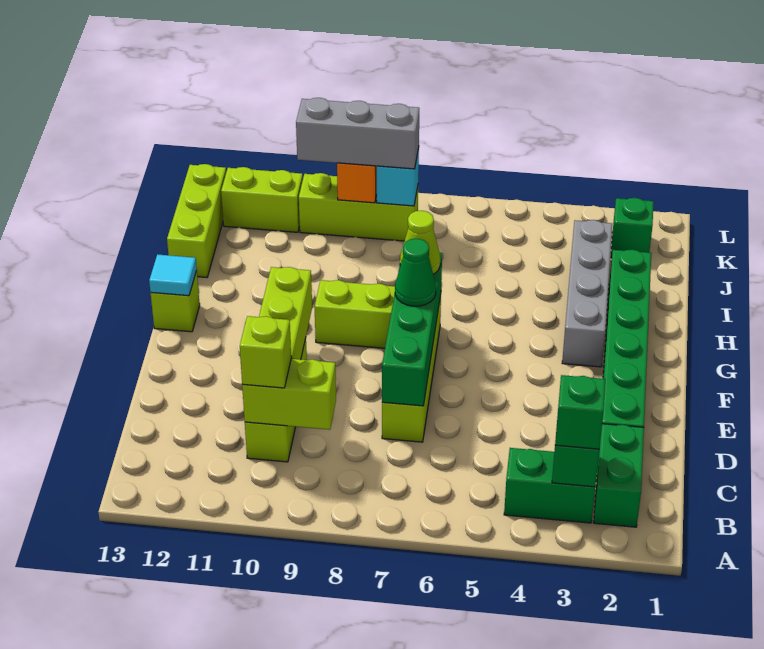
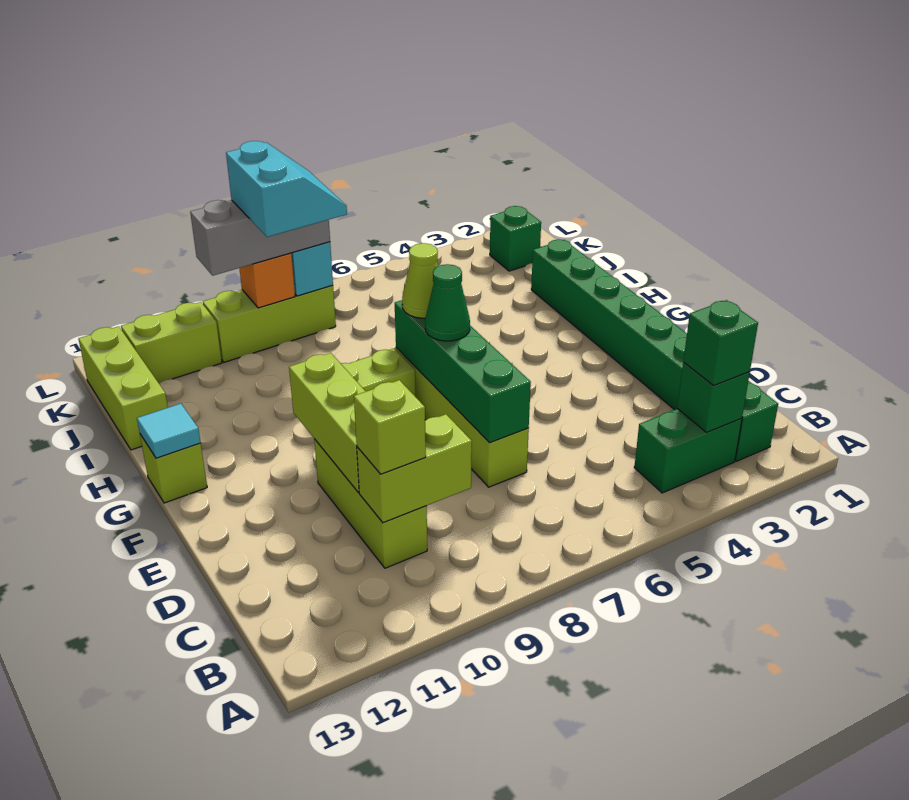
grey brick G3:J3 level 1 -> none
none -> cyan slope J8:K9 level 4 top 9

